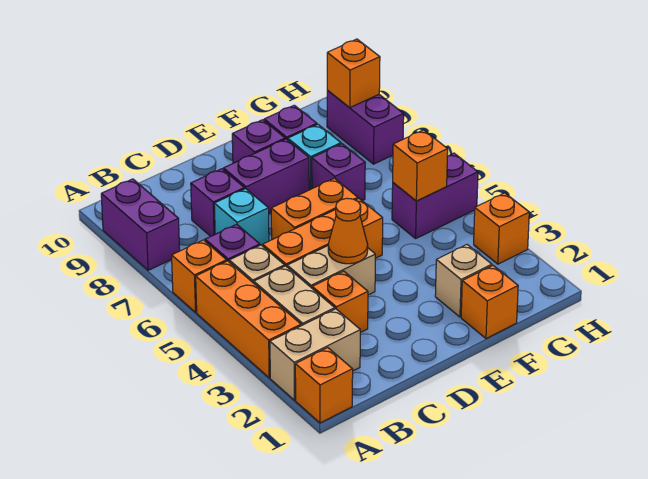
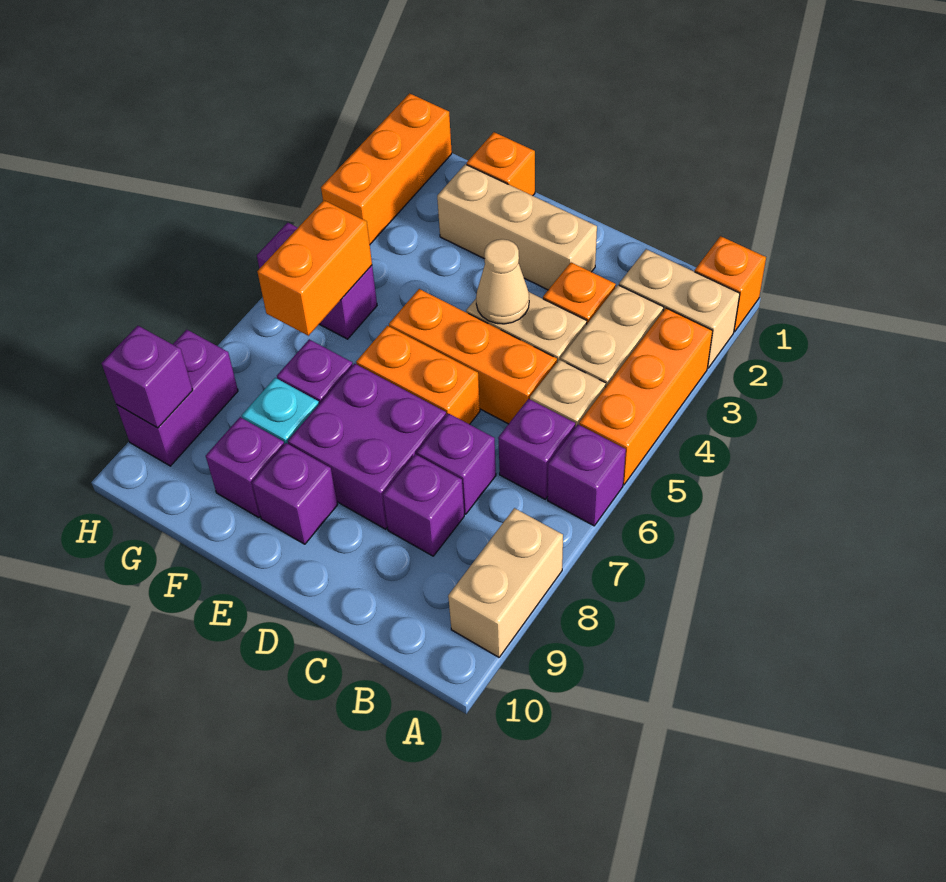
orange brick A6 level 1 -> purple brick A6 level 1
purple brick A8:A9 level 1 -> tan brick A8:A9 level 1
cyan brick C7 level 1 -> purple brick C7 level 1
orange cone D4 level 2 -> tan cone D4 level 2
purple brick D8:E8 level 1 -> purple brick D7:E8 level 1
tan brick F2 level 1 -> tan brick D2:F2 level 1
orange brick G5 level 2 -> orange brick G5:G6 level 2
orange brick H3 level 1 -> orange brick H1:H3 level 1
orange brick H9 level 2 -> purple brick H9 level 2

